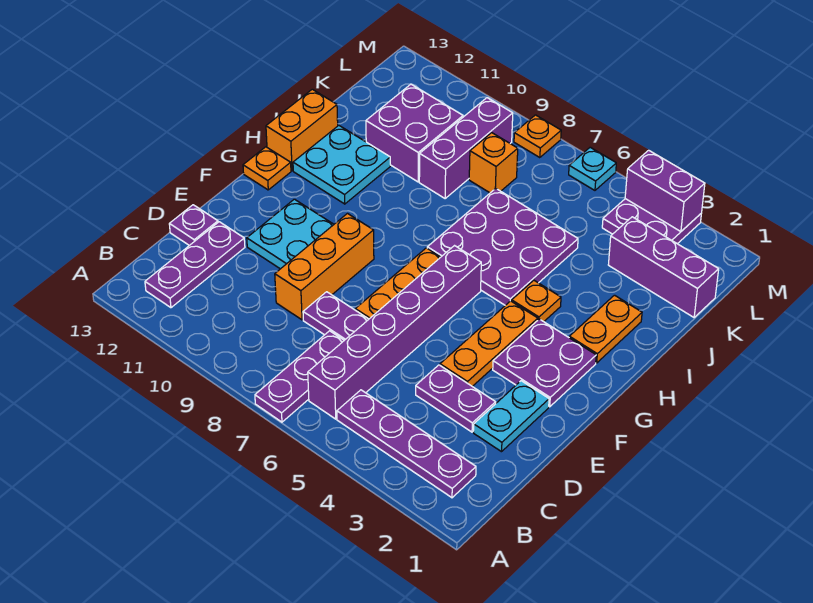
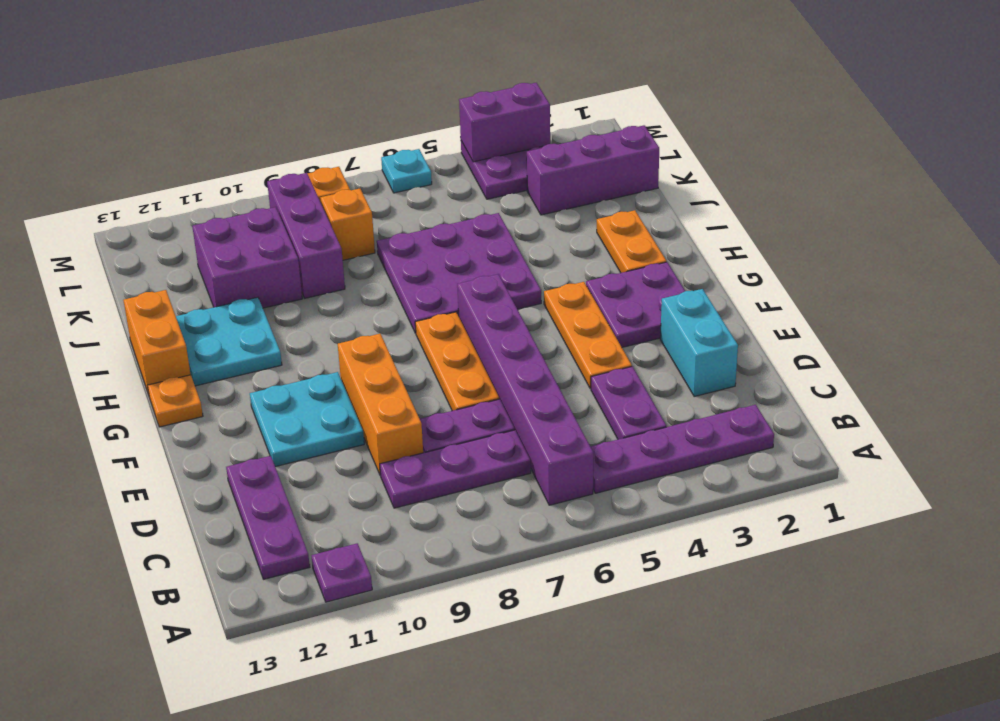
purple plate A7:C7 level 1 -> purple plate C7:C9 level 1
cyan plate D2:E2 level 1 -> cyan brick D2:E2 level 1
purple plate D3:D4 level 1 -> purple plate C4:D4 level 1
purple plate D13 level 1 -> purple plate A11 level 1
orange plate H4 level 1 -> none

